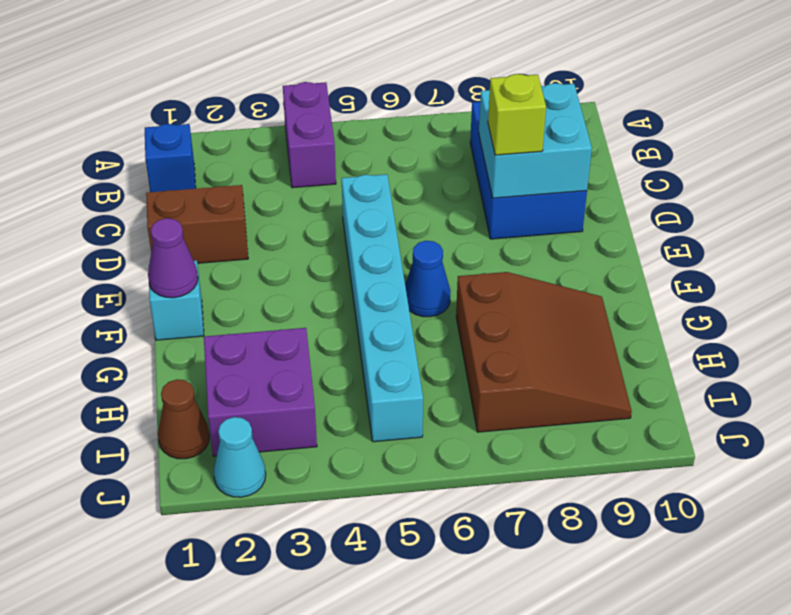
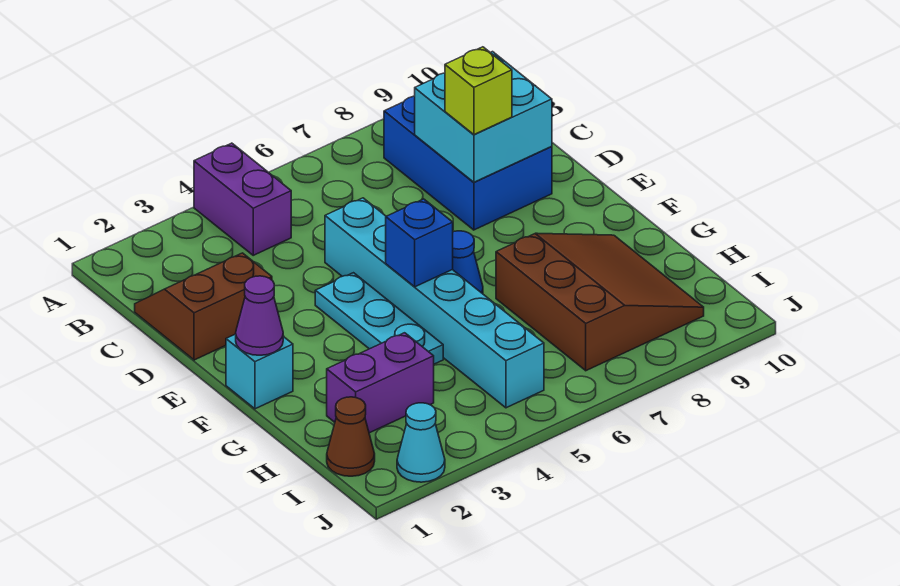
blue brick B1 level 1 -> blue brick F5 level 2
none -> cyan plate E4:G4 level 1
purple brick H2:I3 level 1 -> purple brick H2:H3 level 1

